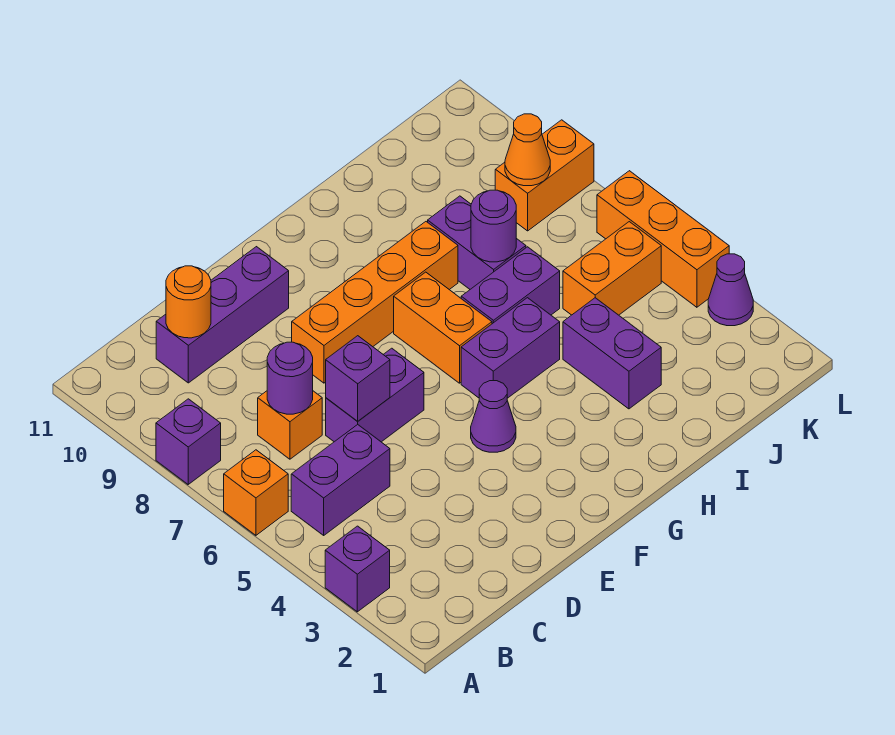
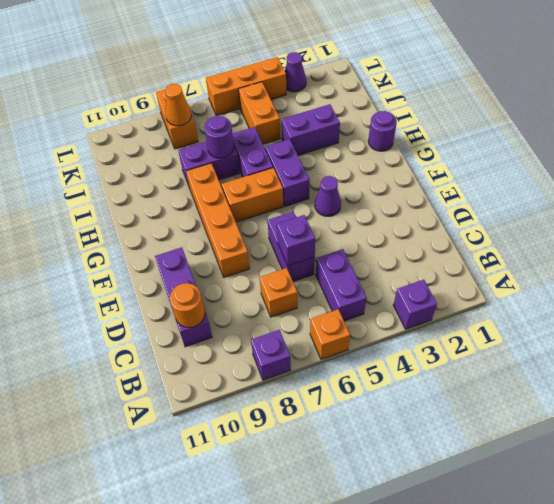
purple round brick C7 level 2 -> purple round brick H1 level 1

